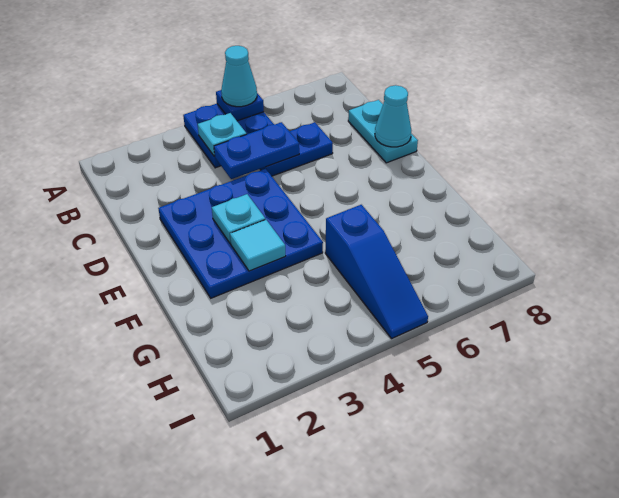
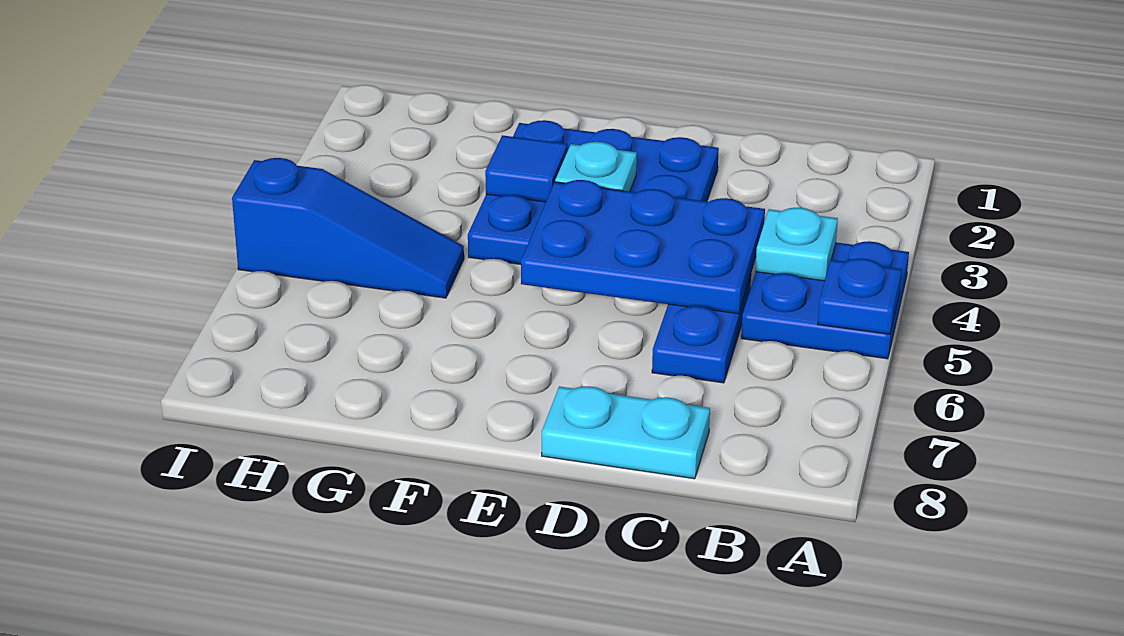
cyan cone A5 level 3 -> none
blue plate C4:C5 level 2 -> blue plate C4:E5 level 2
cyan cone D8 level 2 -> none
cyan tile F3 level 2 -> blue tile F3 level 2
blue slope G5:I5 level 1 top G -> blue slope G5:I5 level 1 top I

